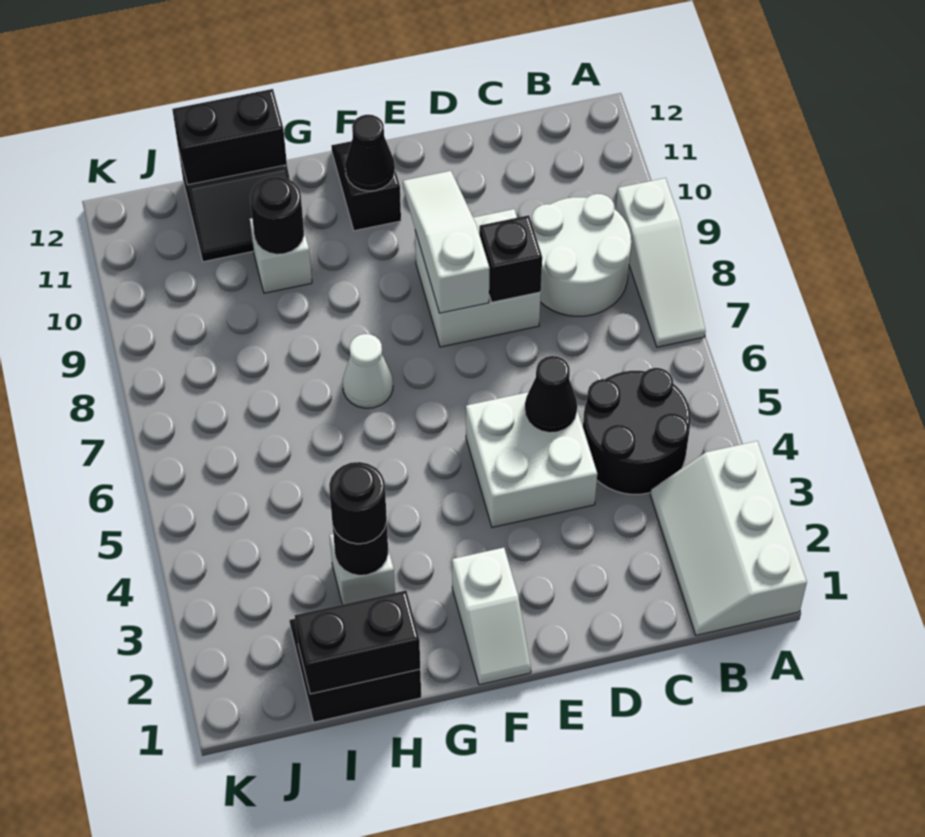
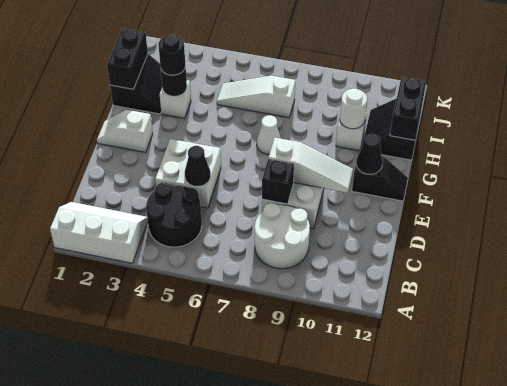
white slope A7:A9 level 1 top 9 -> white slope I5:I7 level 1 top 7
black round brick H10 level 2 -> white round brick H10 level 2

